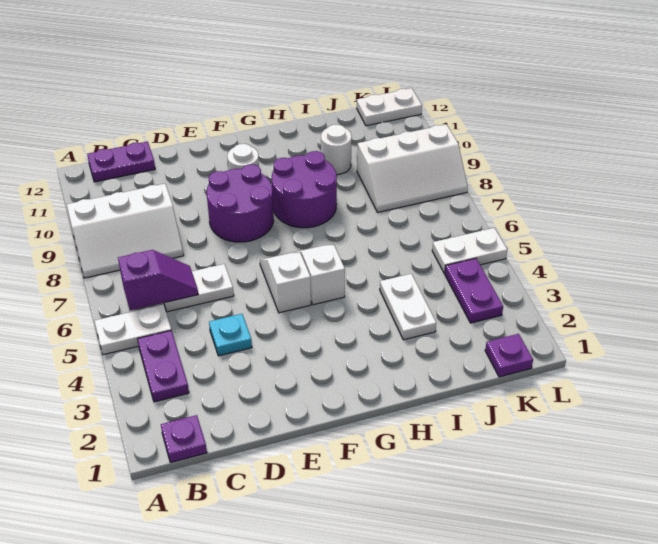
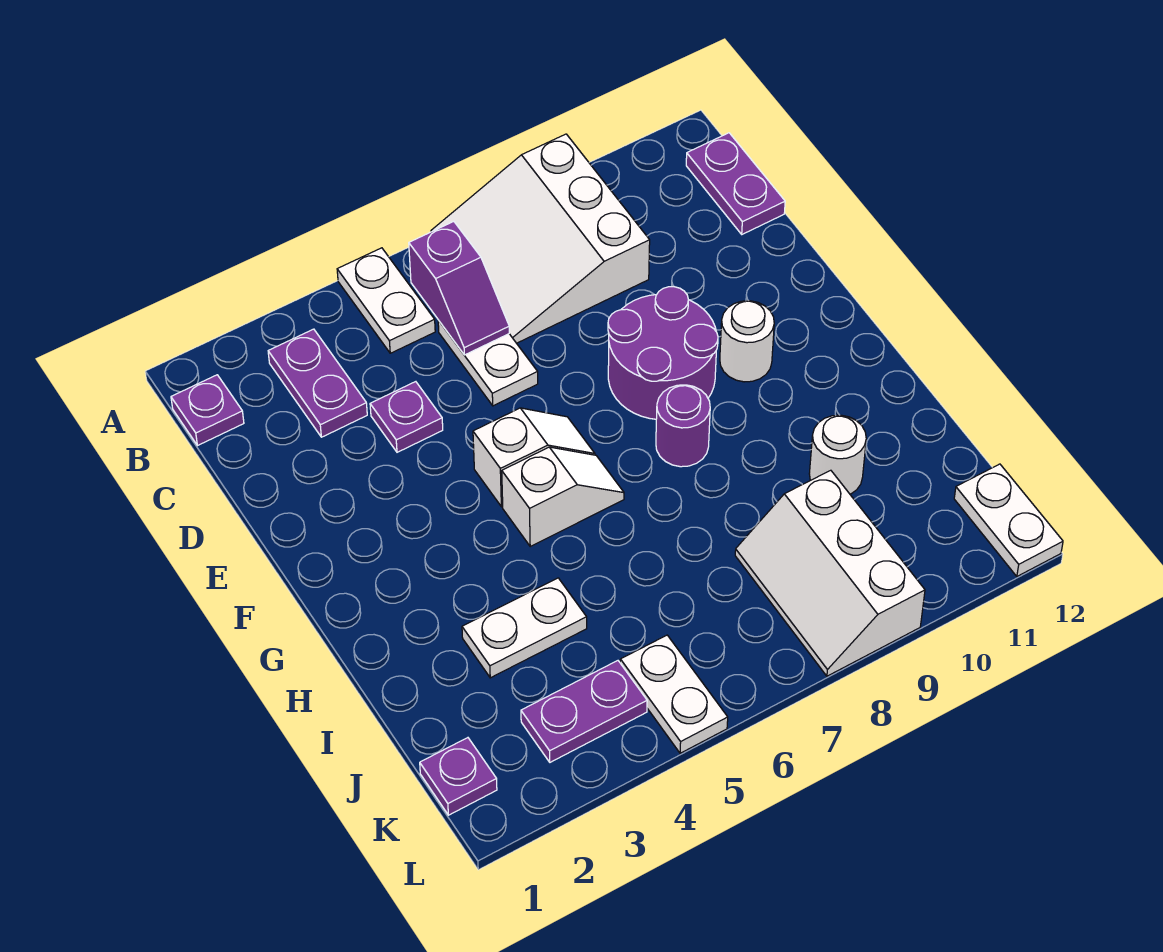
white slope A8:C9 level 1 top 9 -> white slope A7:C9 level 1 top 9
purple plate B3:B4 level 1 -> purple plate B3:C3 level 1
cyan plate D4 level 1 -> purple plate D4 level 1
purple round brick G8:H9 level 1 -> purple round brick G8 level 1

